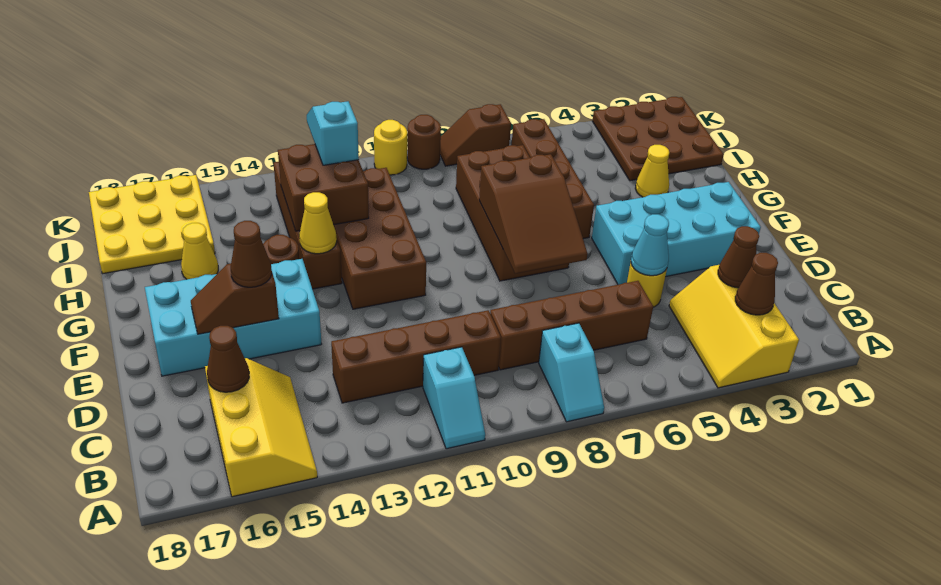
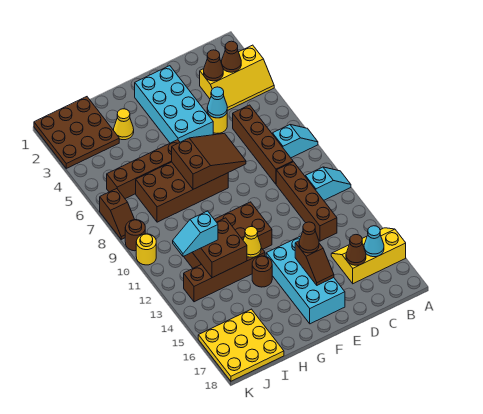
none -> cyan cone B16 level 2
yellow cone H16 level 1 -> none

